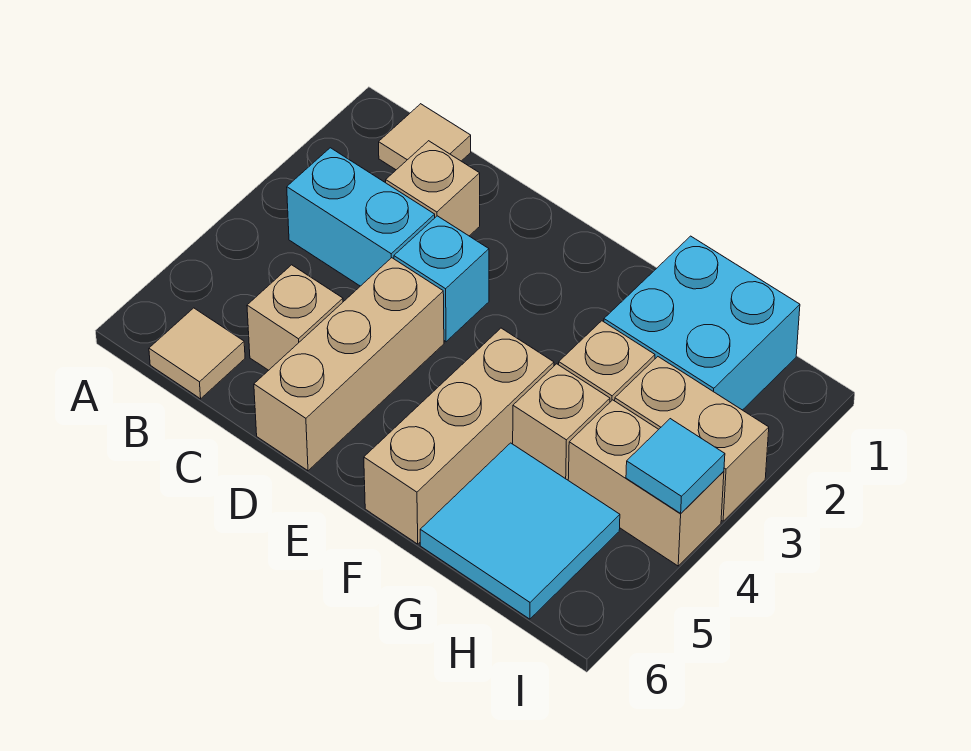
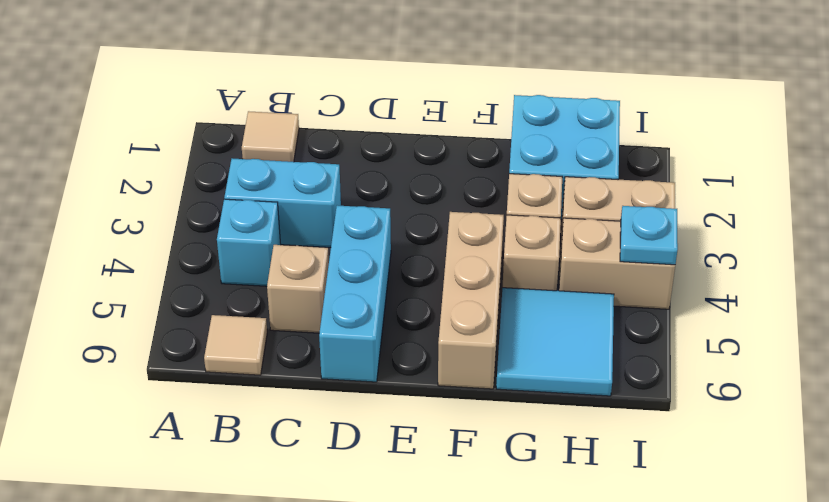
tan brick C2 level 1 -> none
cyan brick D3 level 1 -> cyan brick B4 level 1
tan brick D4:D6 level 1 -> cyan brick D4:D6 level 1
cyan tile I4 level 2 -> cyan plate I4 level 2

